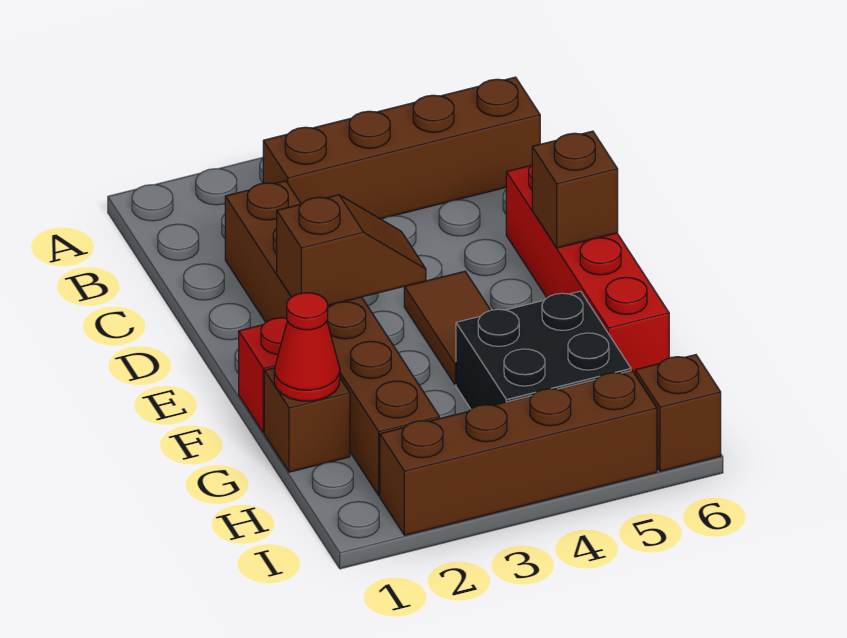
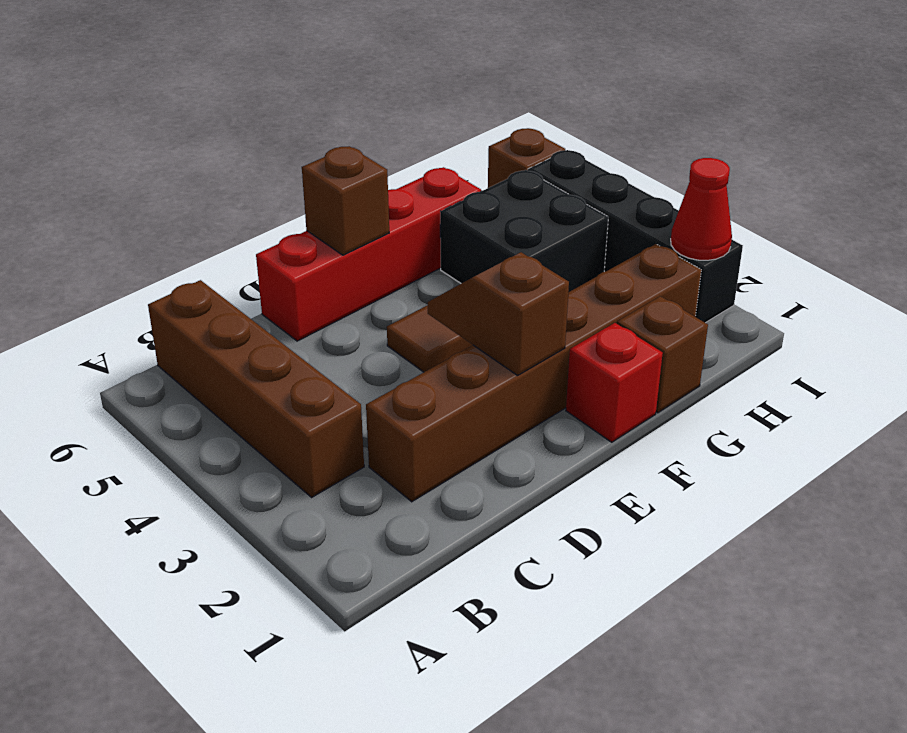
red cone G1 level 2 -> red cone I2 level 2
brown brick I2:I5 level 1 -> black brick I2:I5 level 1

